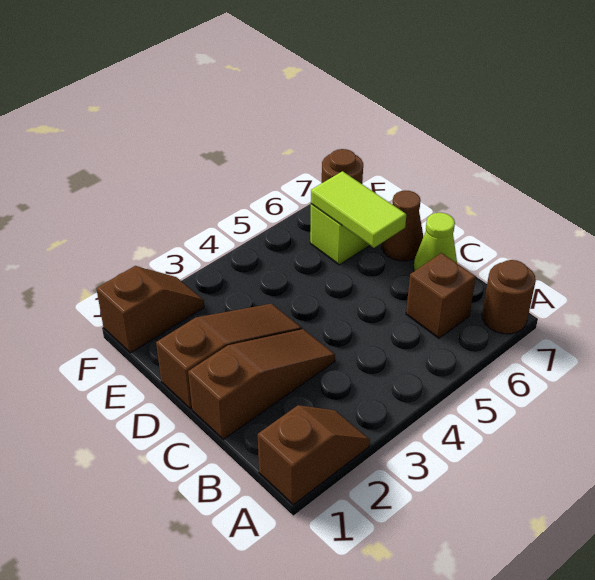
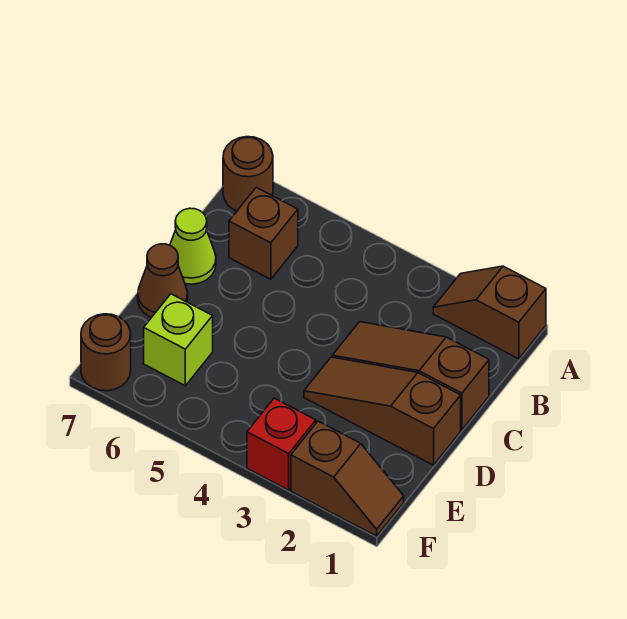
lime tile D6:E6 level 2 -> none
brown slope F1:F2 level 1 top 1 -> brown slope F1:F2 level 1 top 2
none -> red brick F3 level 1

